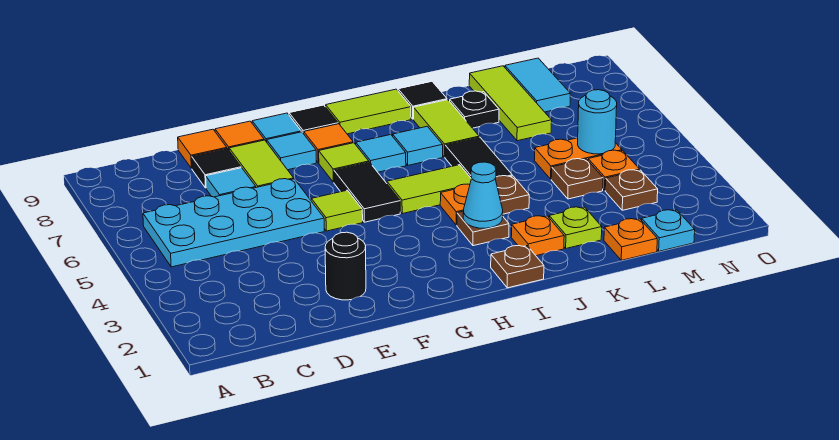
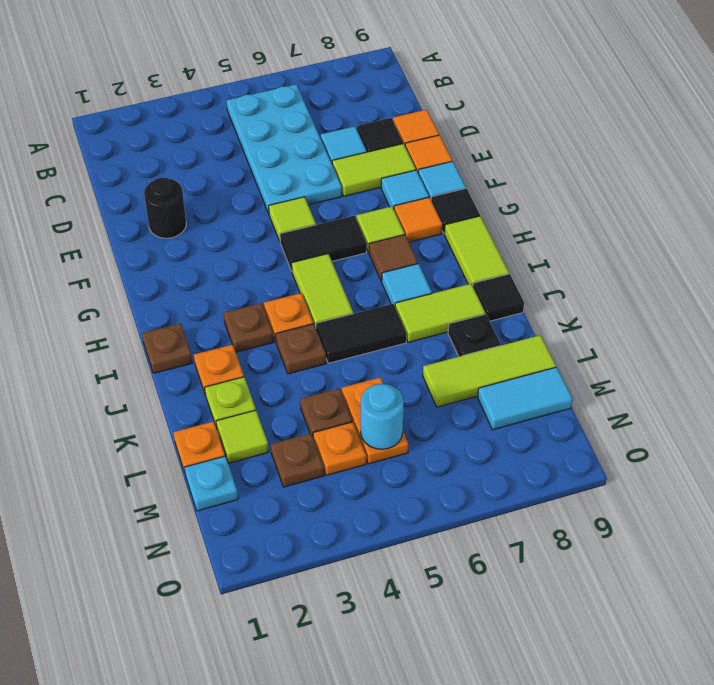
cyan tile H7 level 1 -> brown tile H7 level 1
cyan cone I3 level 2 -> none
none -> lime tile L2 level 1

